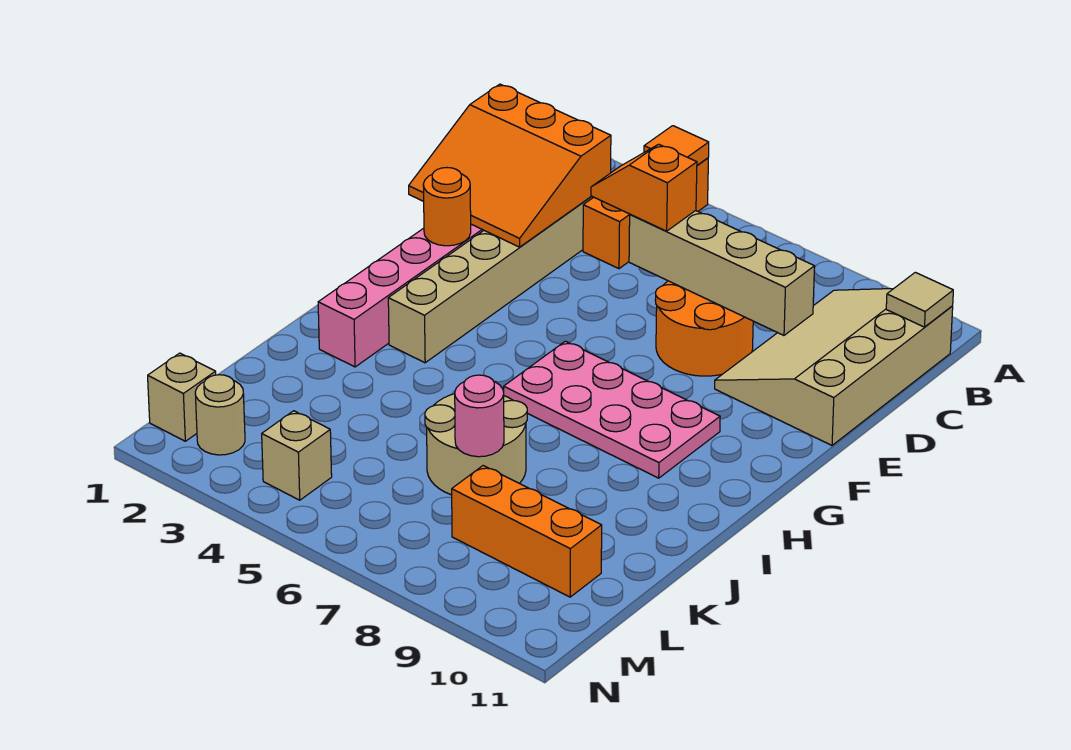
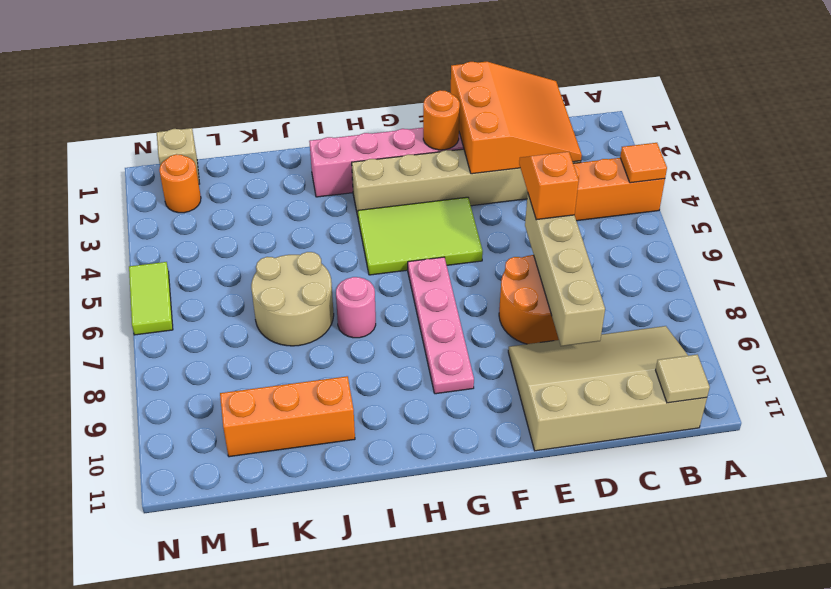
orange slope C1:E3 level 2 top C -> orange slope C1:E3 level 2 top E
none -> lime tile F4:H5 level 1
pink plate G6:H9 level 1 -> pink plate G6:G9 level 1
pink round brick K7 level 2 -> pink round brick I7 level 1
orange brick L8:L10 level 1 -> orange brick J10:L10 level 1
tan round brick M2 level 1 -> orange round brick M2 level 1
tan brick M4 level 1 -> none
none -> lime tile N5:N6 level 1

